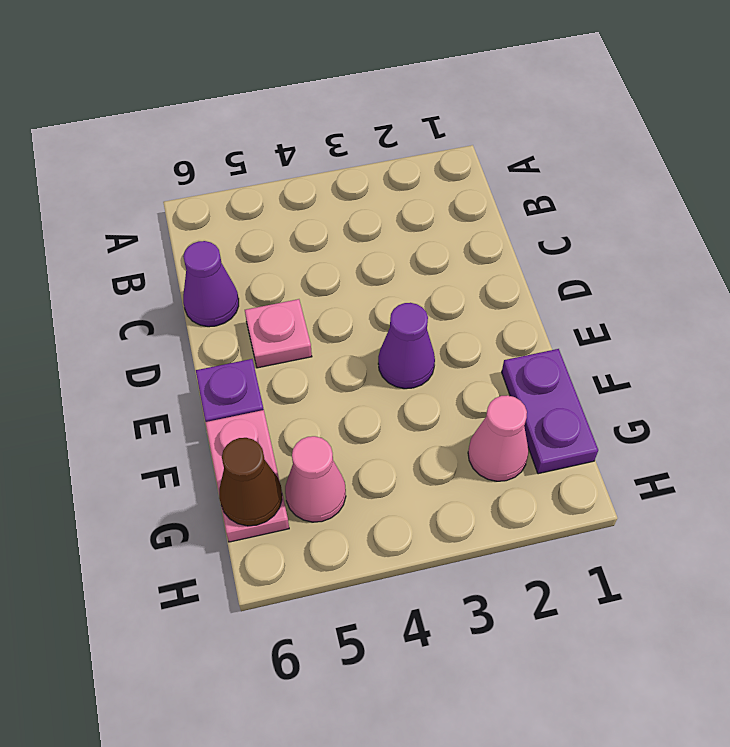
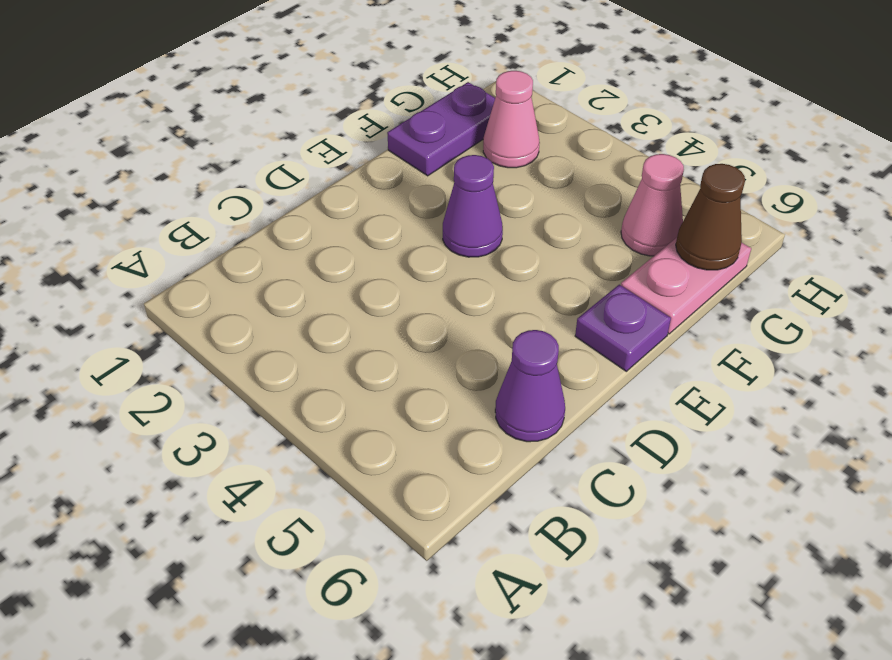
pink plate D5 level 1 -> none

